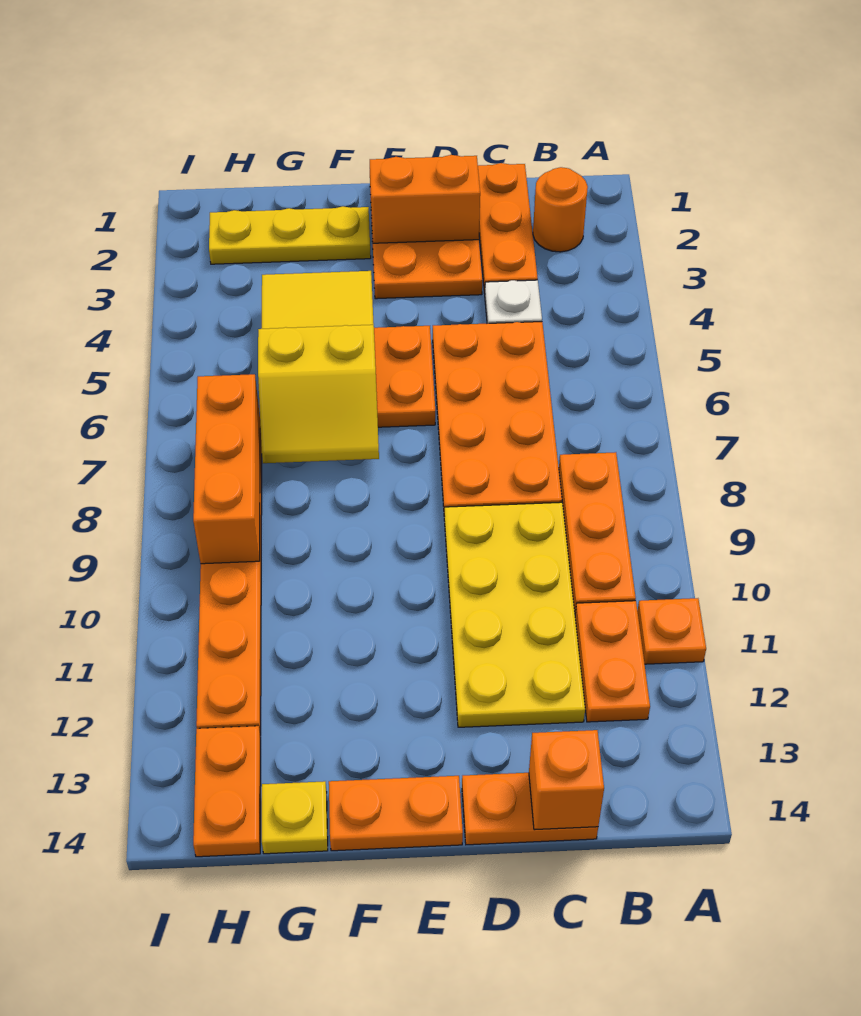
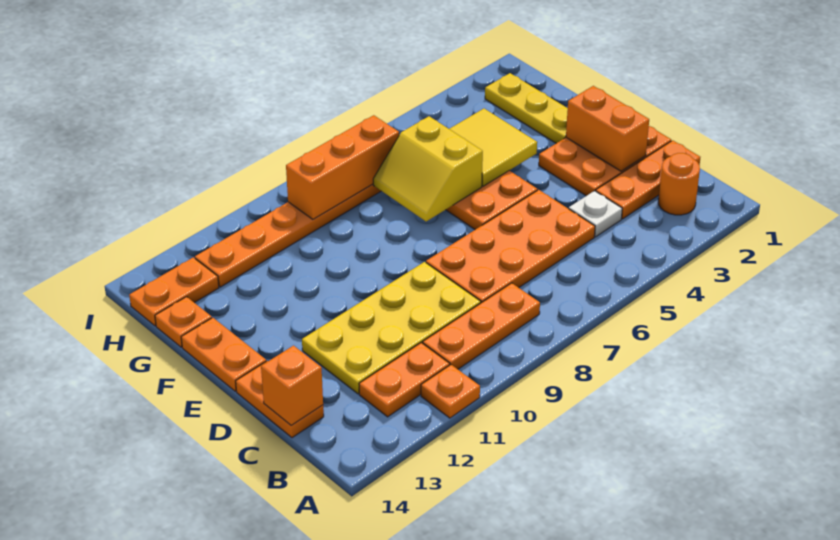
yellow plate G14 level 1 -> orange plate G14 level 1

